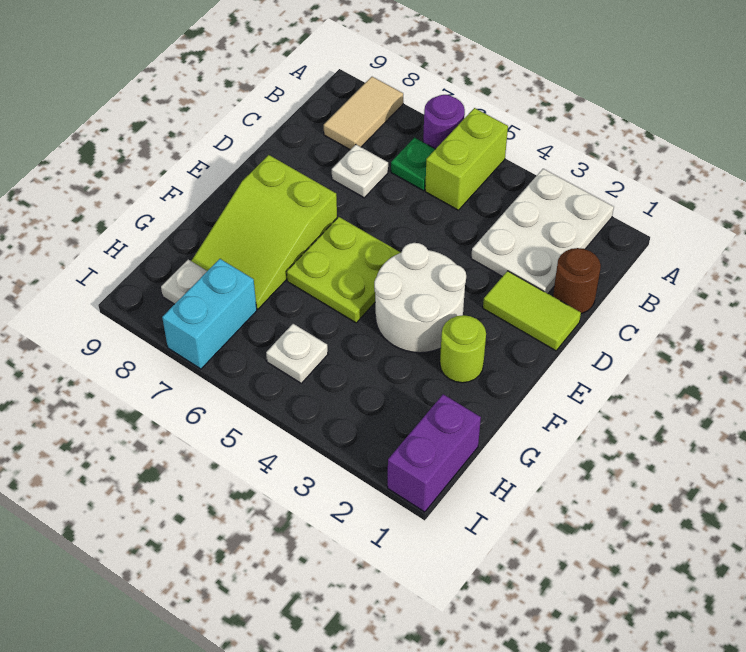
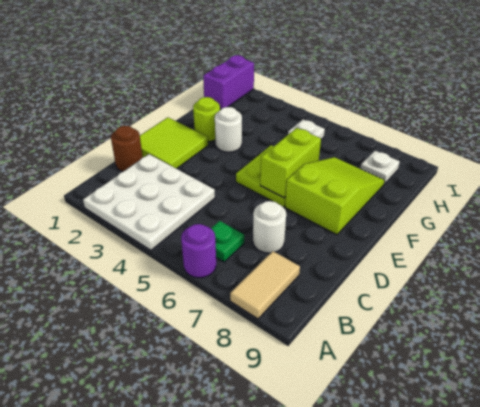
white plate A2:C3 level 1 -> white plate A2:C4 level 1
lime brick A5:B5 level 1 -> lime brick E6:F6 level 2
white plate C7 level 1 -> white round brick C7 level 1
lime tile D1:D2 level 1 -> lime tile D1:E2 level 1
white round brick E3:F4 level 1 -> white round brick F3 level 1
cyan brick H7:I7 level 1 -> none

